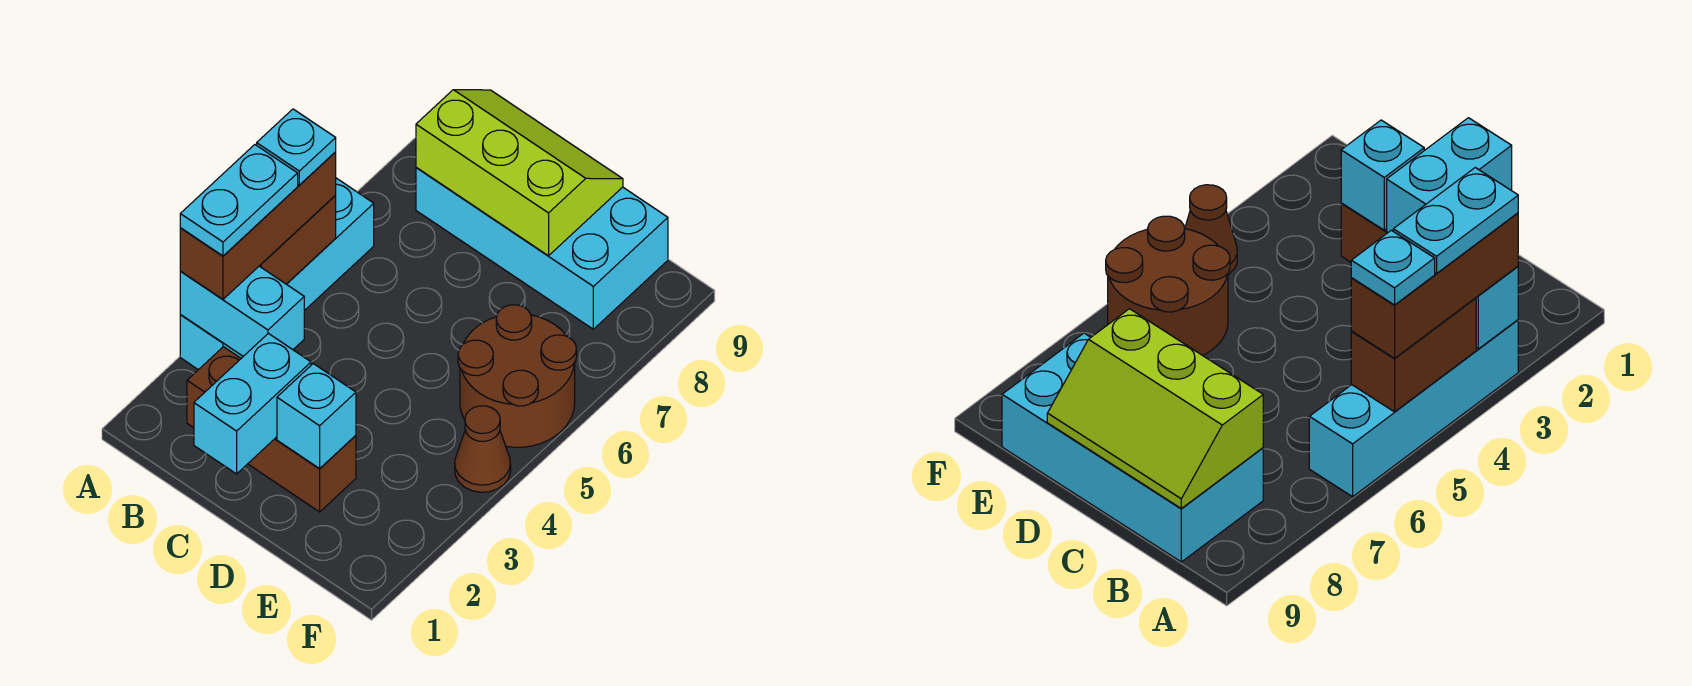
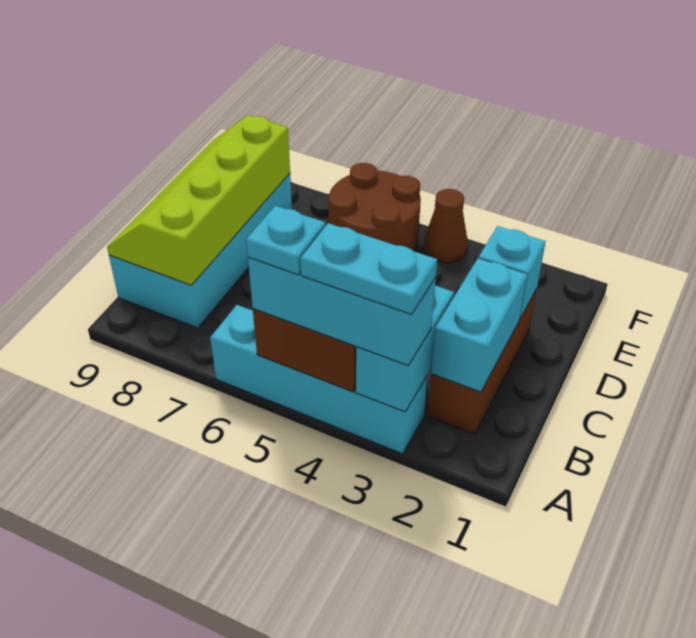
brown brick A3:A5 level 3 -> cyan brick A3:A5 level 3
lime slope B8:D9 level 2 top 8 -> lime slope B8:E9 level 2 top 8
cyan brick C1:C2 level 2 -> cyan brick B2:C2 level 2

